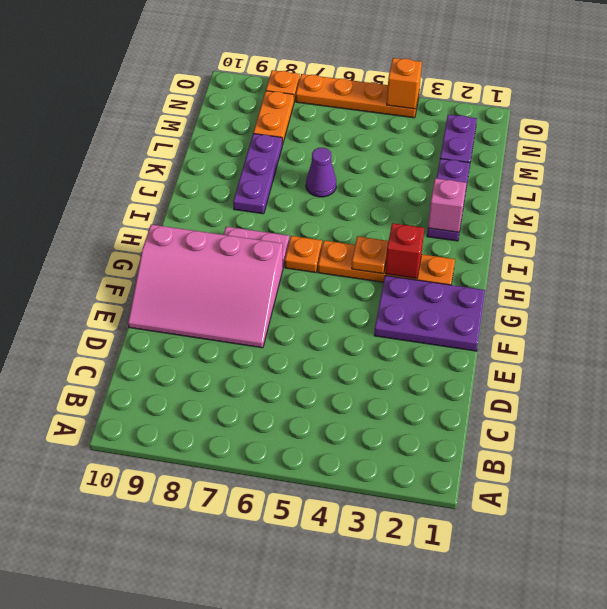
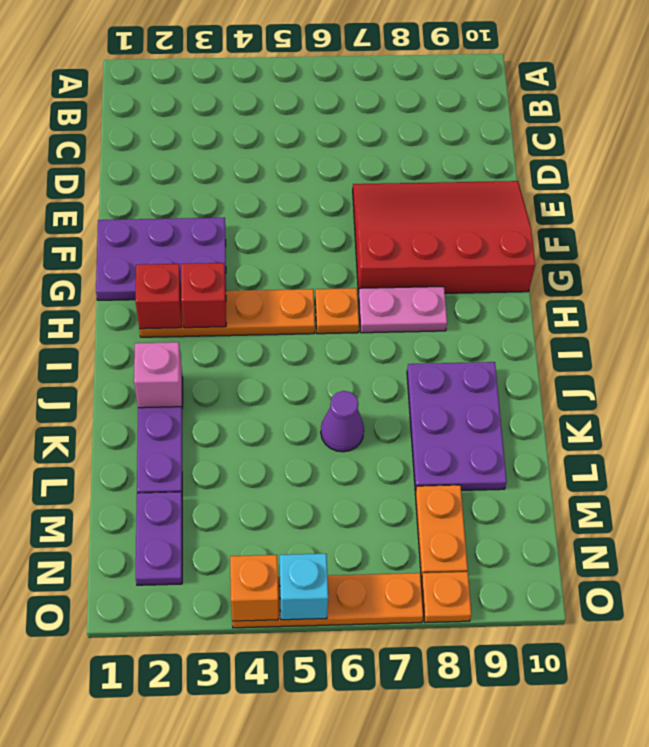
pink slope E7:G10 level 1 top G -> red slope E7:G10 level 1 top G
none -> red brick H2 level 2
orange plate H4 level 2 -> none
purple plate J8:L8 level 1 -> purple plate J8:L9 level 1
none -> cyan brick O5 level 2

